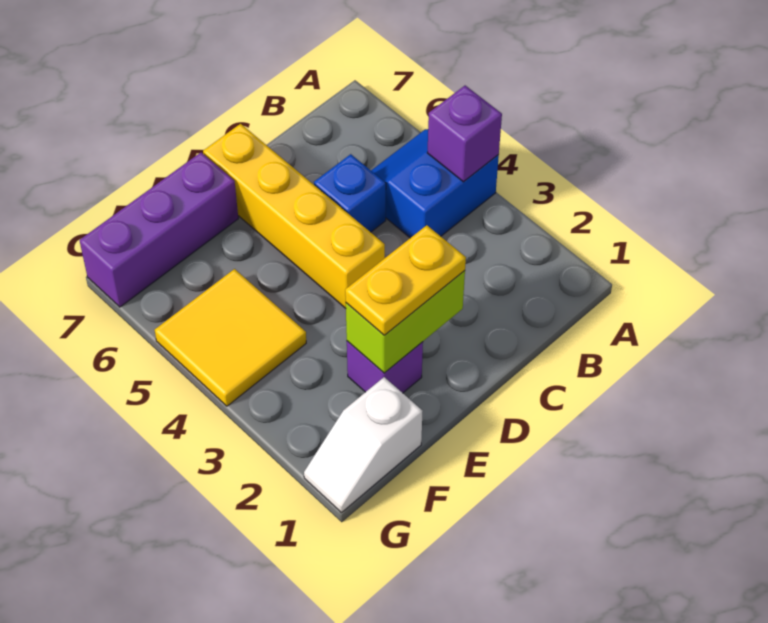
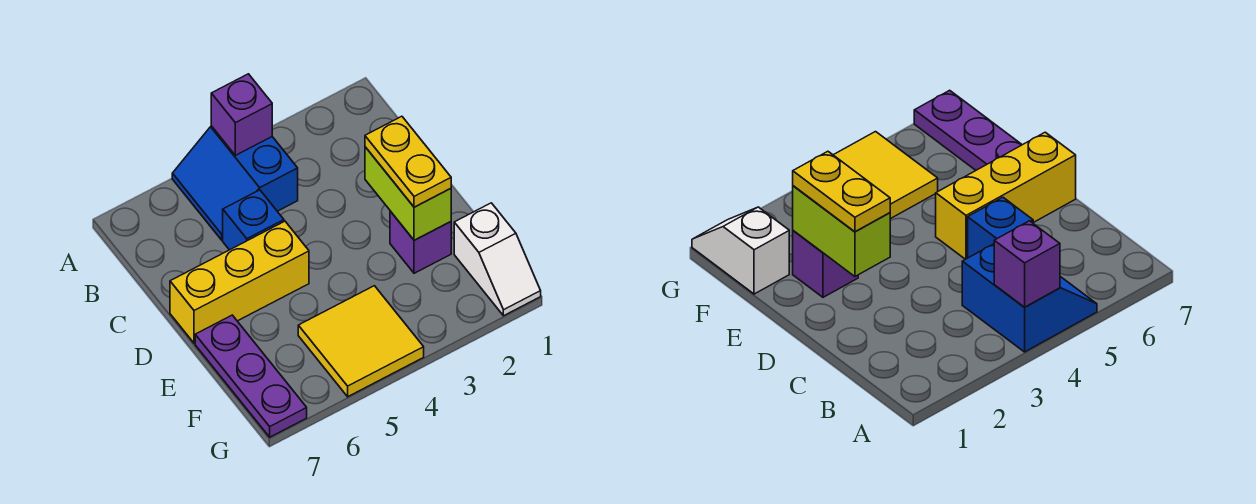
yellow brick D4:D7 level 1 -> yellow brick D5:D7 level 1
purple brick E7:G7 level 1 -> purple plate E7:G7 level 1

